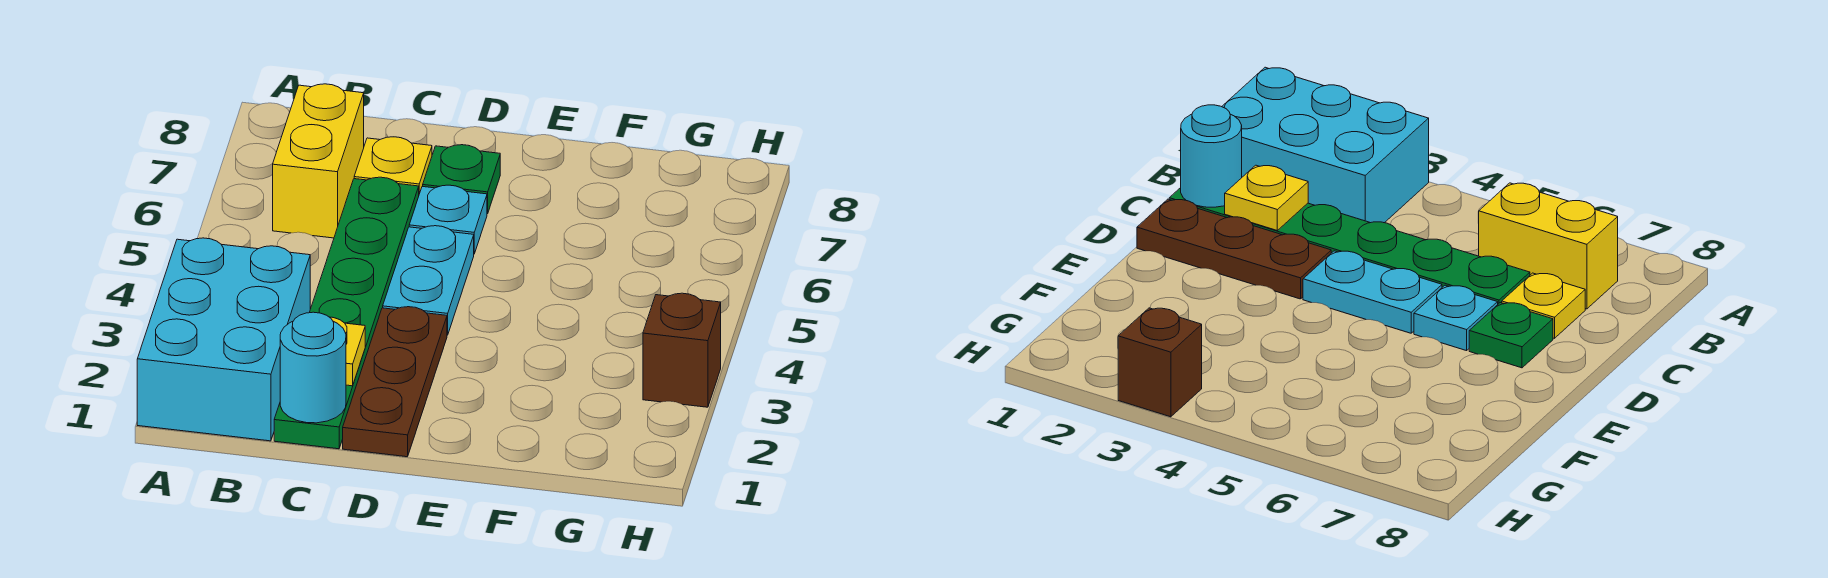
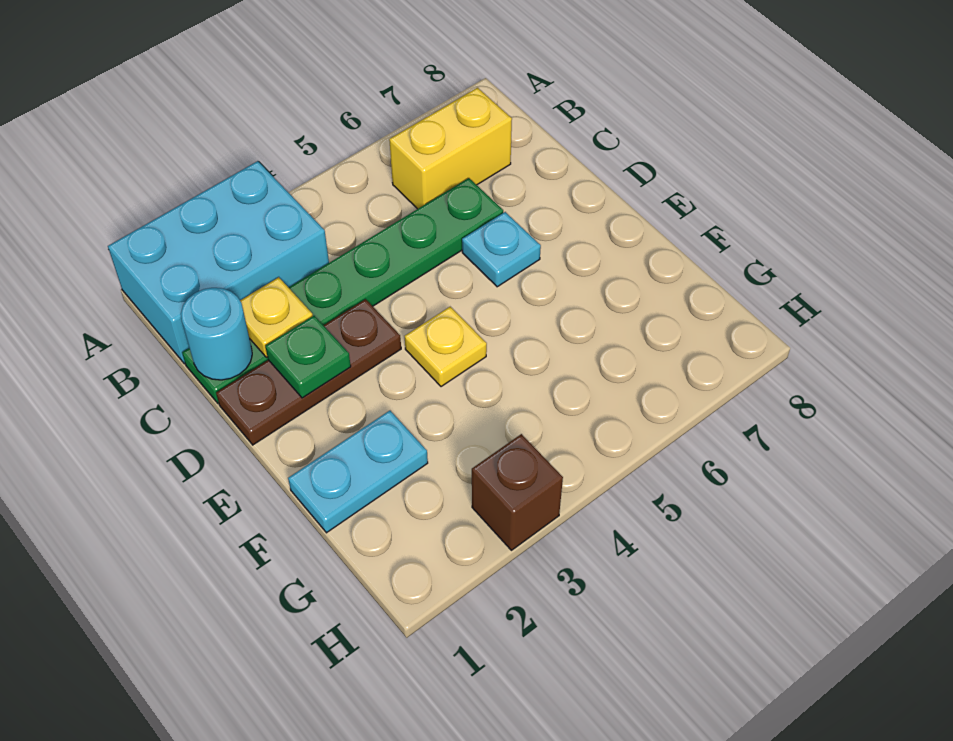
yellow plate C7 level 1 -> yellow plate E4 level 1
cyan plate D4:D5 level 1 -> cyan plate F1:F2 level 1
green plate D7 level 1 -> green plate D2 level 2

